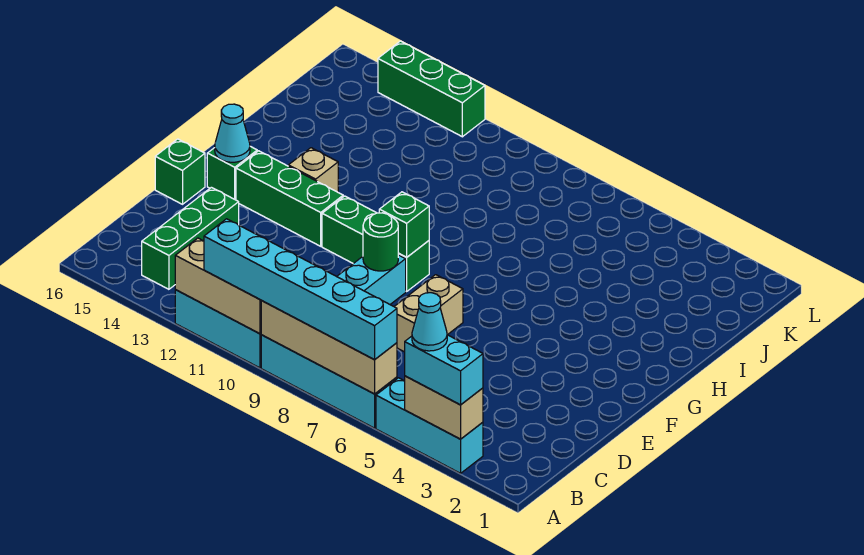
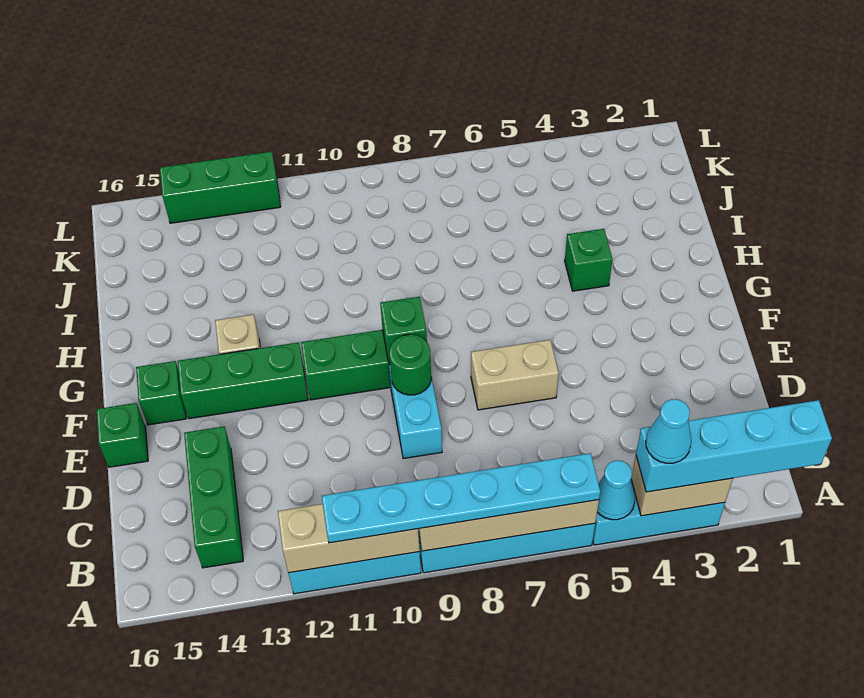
cyan brick A3:A4 level 3 -> cyan brick A1:A4 level 3
cyan brick A6:A11 level 3 -> cyan plate A6:A11 level 3
tan brick D7:E7 level 1 -> tan brick E6:E7 level 1
cyan cone F15 level 2 -> cyan cone A5 level 2
none -> green brick H4 level 1

